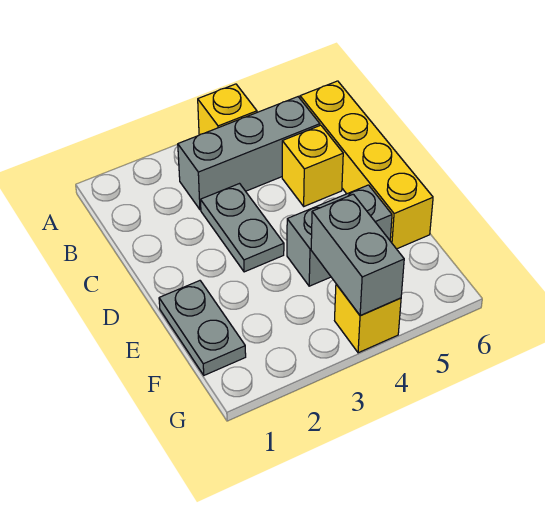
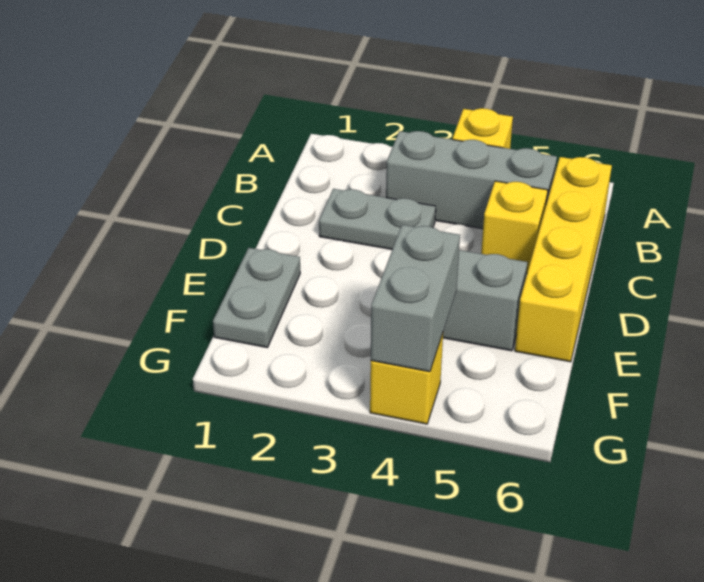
grey plate C3:D3 level 1 -> grey plate C2:C3 level 1

